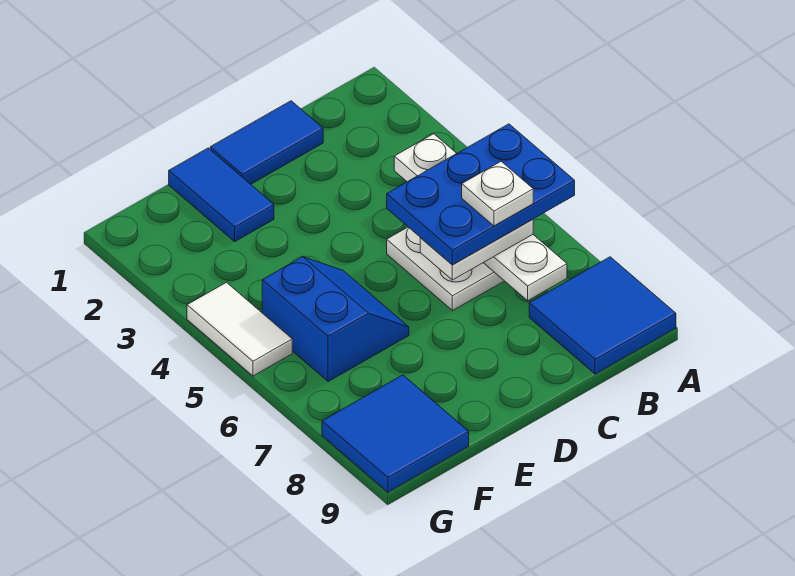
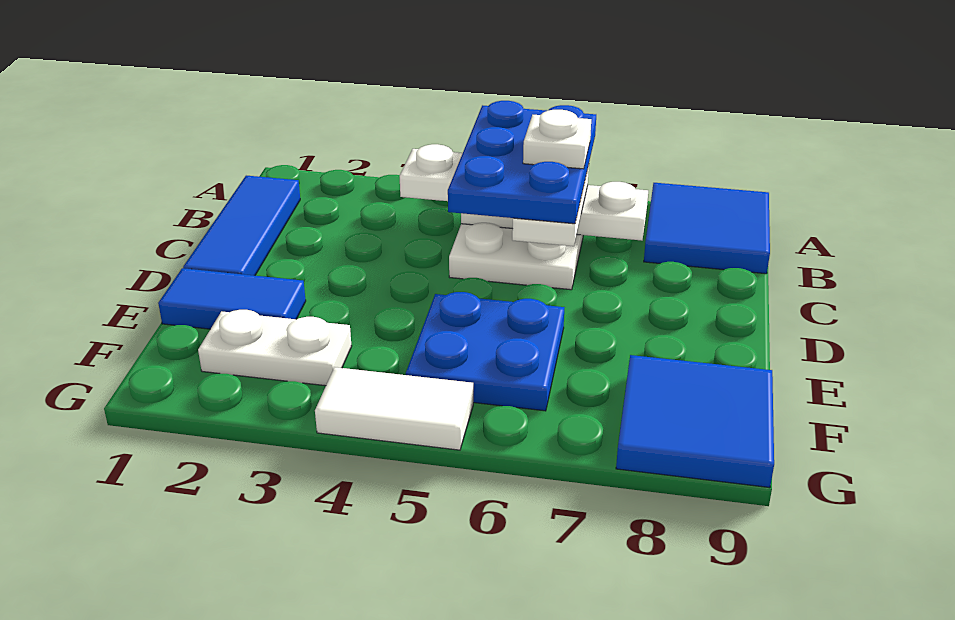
blue tile C1:D1 level 1 -> blue tile B1:D1 level 1
blue slope E5:F6 level 1 top F -> blue plate E5:F6 level 1
none -> white plate F2:F3 level 1

